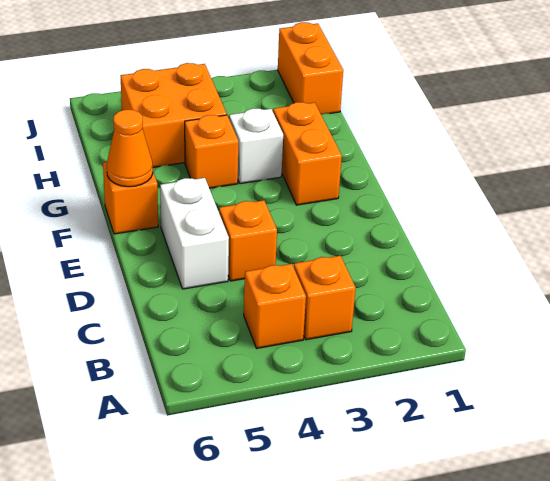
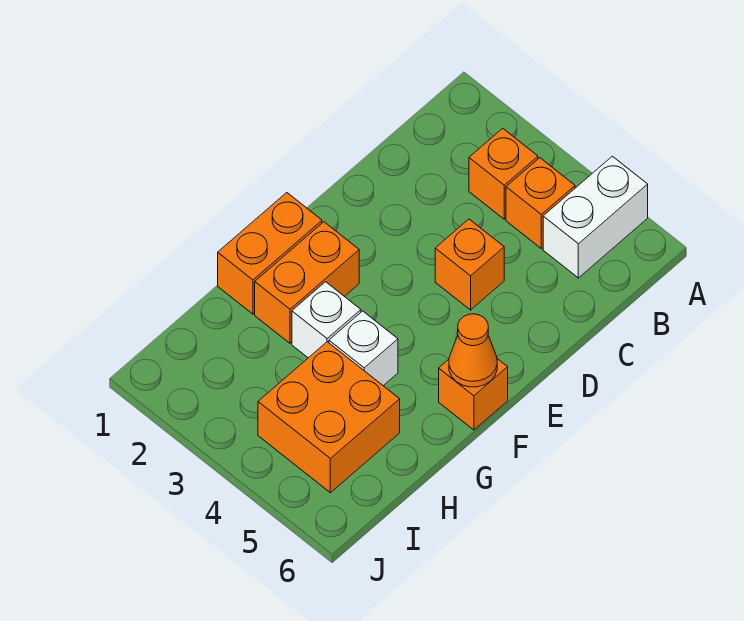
white brick D5:E5 level 1 -> white brick A5:B5 level 1
orange brick G4 level 1 -> white brick G4 level 1
orange brick I1:J1 level 1 -> orange brick F1:G1 level 1

